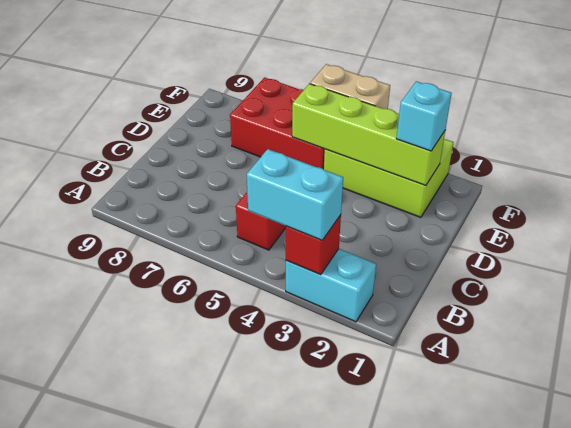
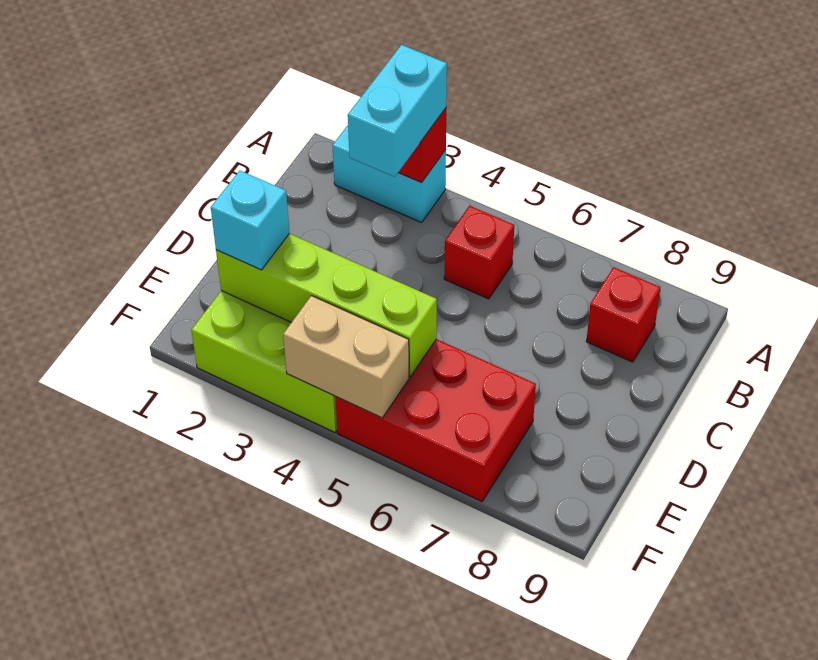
cyan brick A3:A4 level 3 -> cyan brick A3:B3 level 3
none -> red brick B8 level 1

